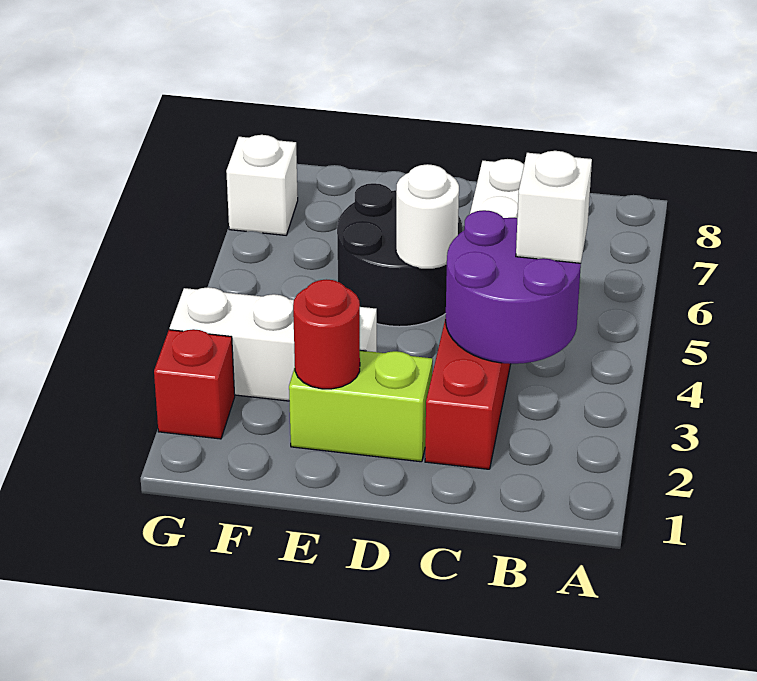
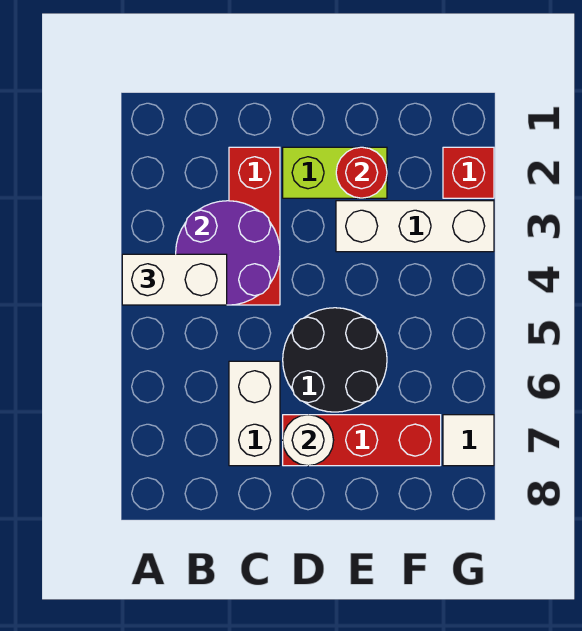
white brick B4 level 3 -> white brick A4:B4 level 3
white round brick D5 level 2 -> white round brick D7 level 2
none -> red brick D7:F7 level 1
white brick G7 level 1 -> white tile G7 level 1

